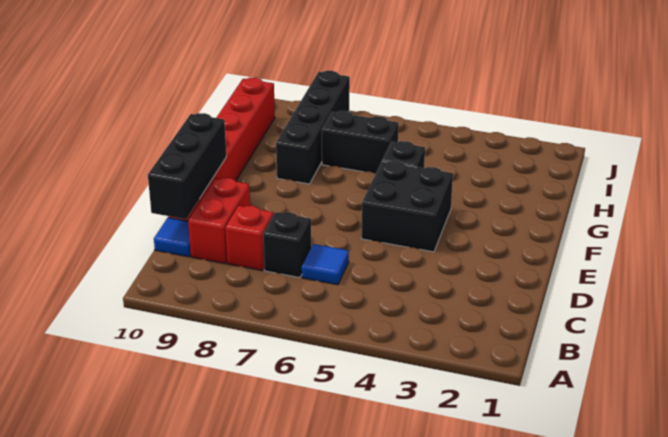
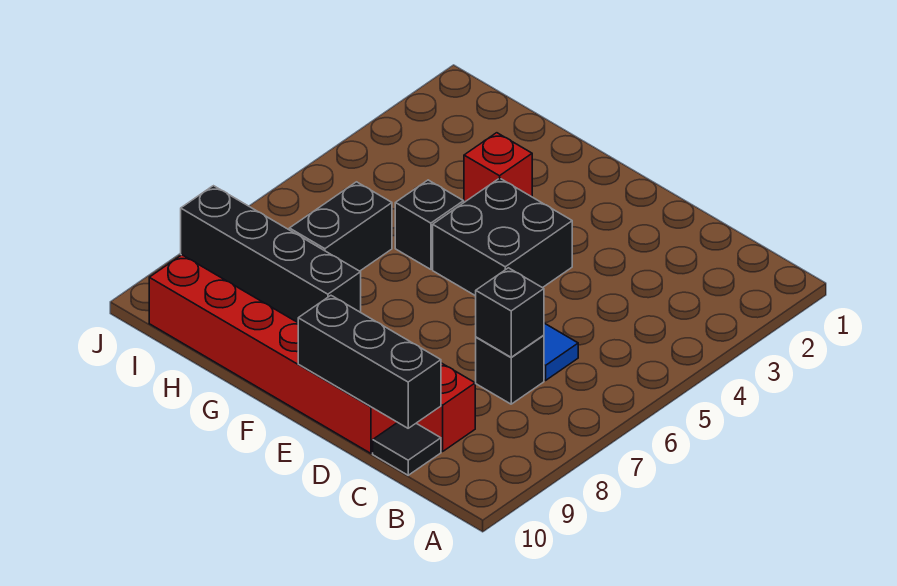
none -> black brick C7 level 2
red brick C8 level 1 -> red brick G3 level 1
blue tile C10 level 1 -> black tile C10 level 1

